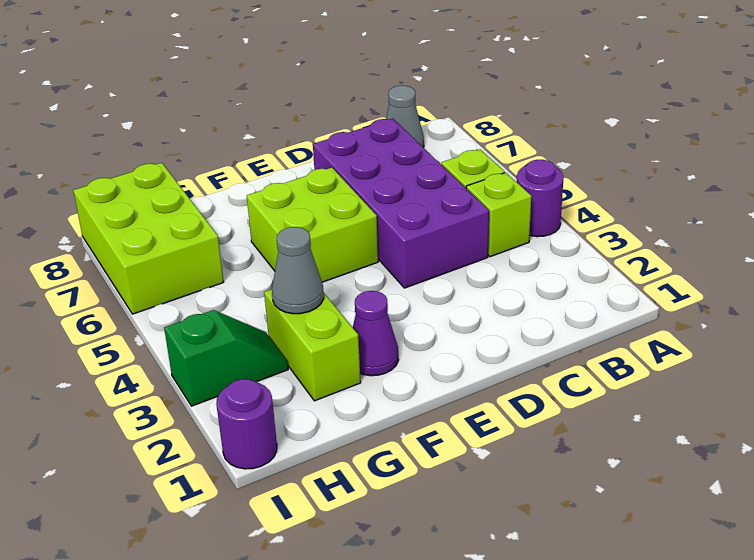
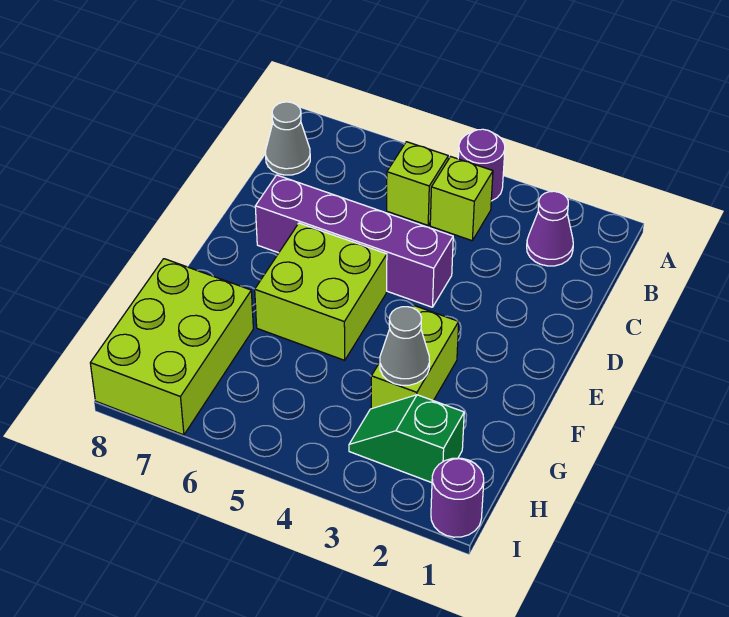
purple brick C4:D7 level 1 -> purple brick D4:D7 level 1
purple cone F2 level 1 -> purple cone B2 level 1
lime brick G2:G3 level 1 -> lime brick F3:G3 level 1
green slope H3:I3 level 1 top I -> green slope H2:H3 level 1 top 2
lime brick H6:I8 level 1 -> lime brick G7:I8 level 1

